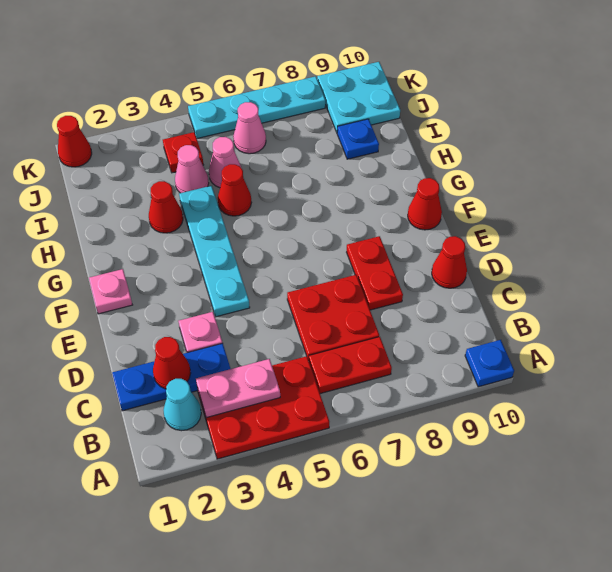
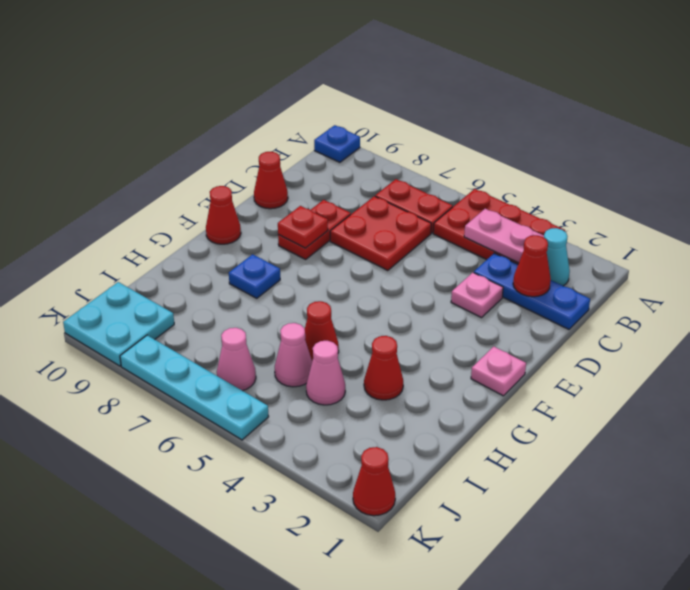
cyan plate E4:H4 level 1 -> none
blue plate I9 level 1 -> blue plate G8 level 1
red plate J4 level 1 -> red plate E8 level 2

